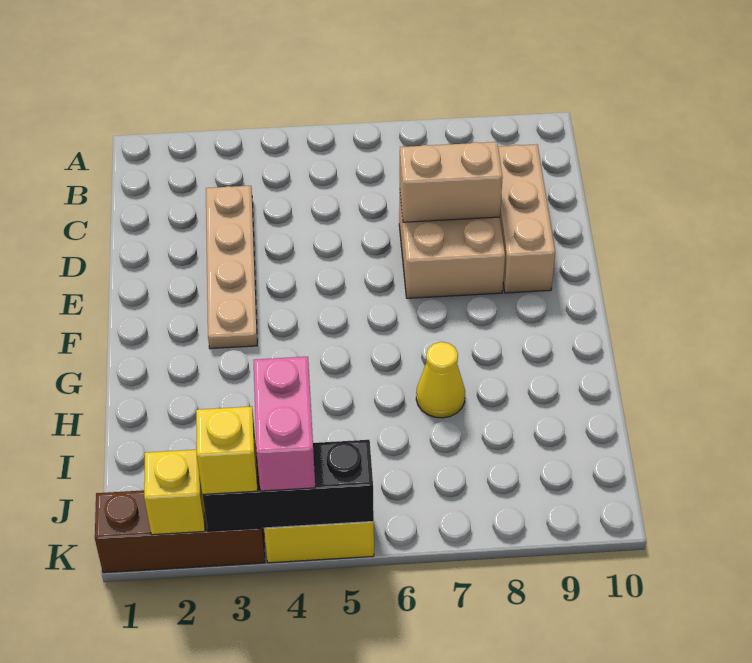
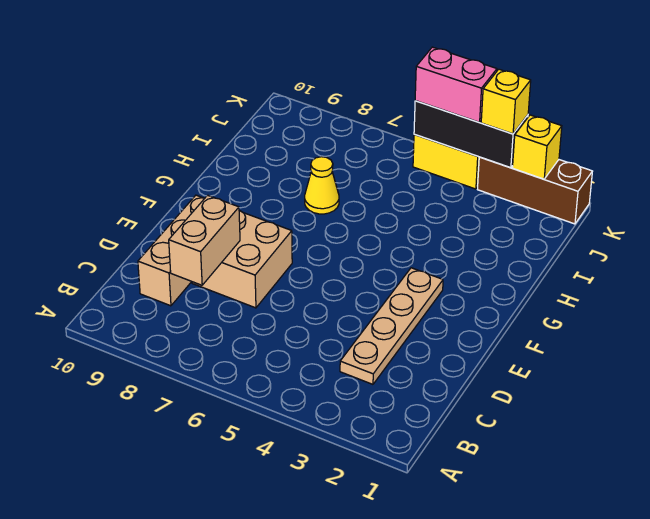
tan brick D7:D8 level 2 -> tan brick C8:D8 level 2
pink brick J4:K4 level 3 -> pink brick K4:K5 level 3

